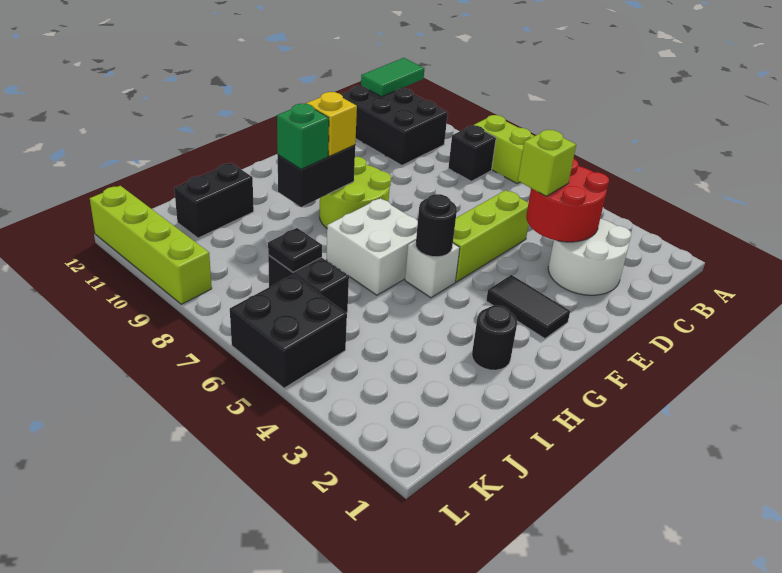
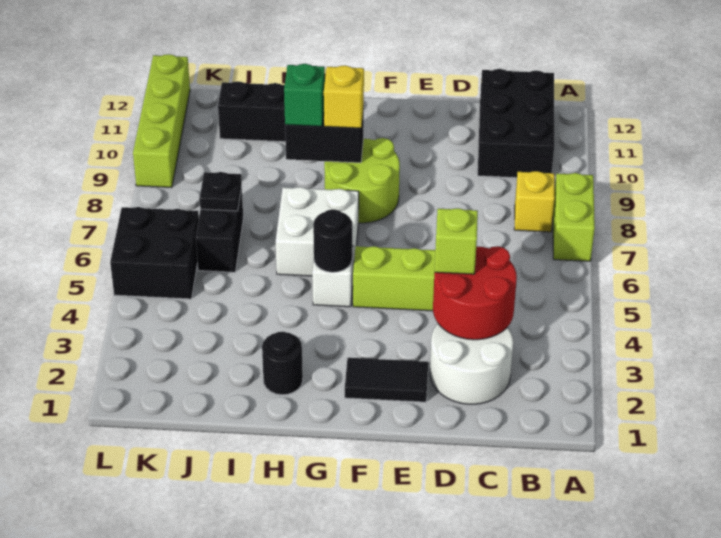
green tile A12:B12 level 2 -> none
black brick B8 level 1 -> yellow brick B8 level 1
black tile F2:F3 level 1 -> black tile E2:F2 level 1

